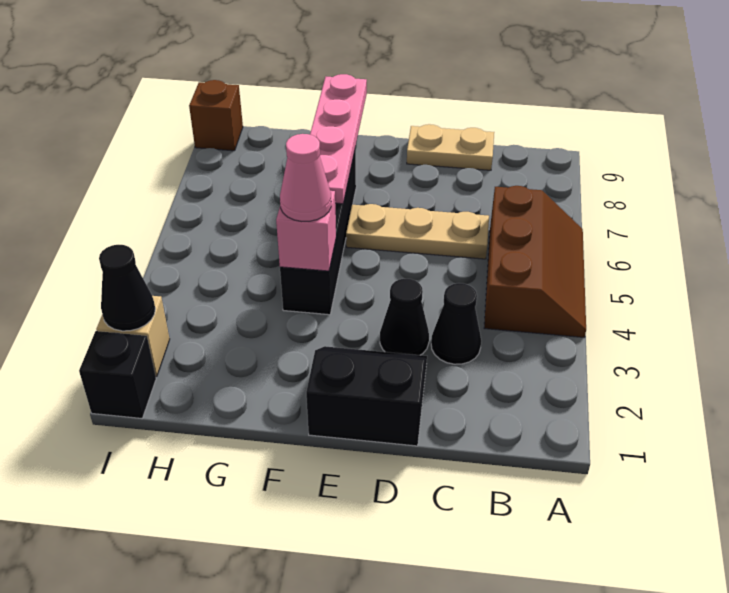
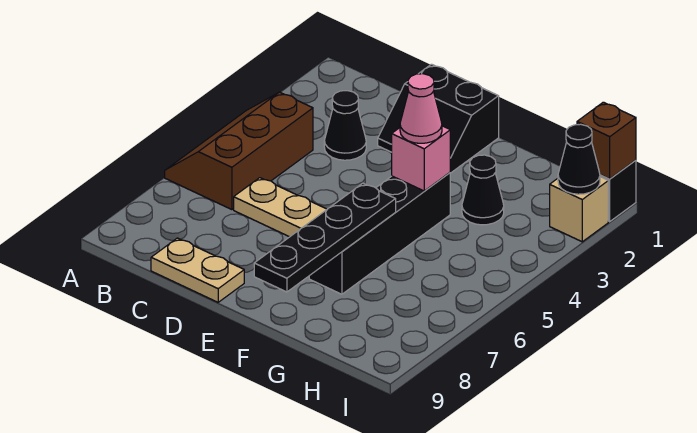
black cone D3 level 1 -> black cone G3 level 1
pink plate F6:F9 level 2 -> black plate F6:F9 level 2
brown brick I9 level 1 -> brown brick I1 level 2

